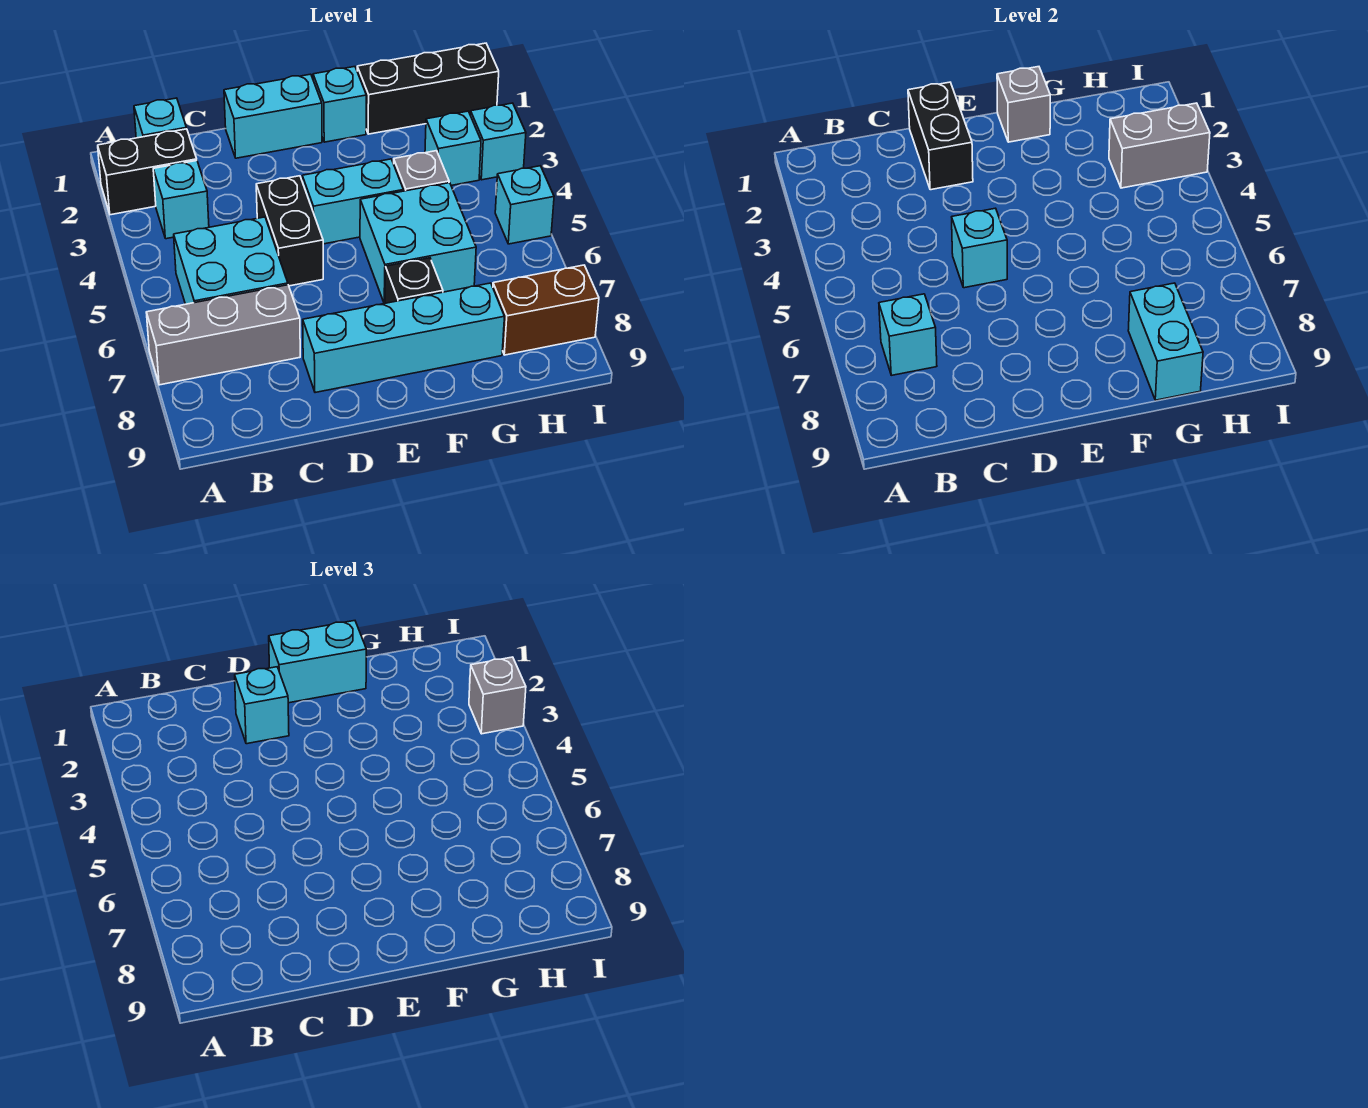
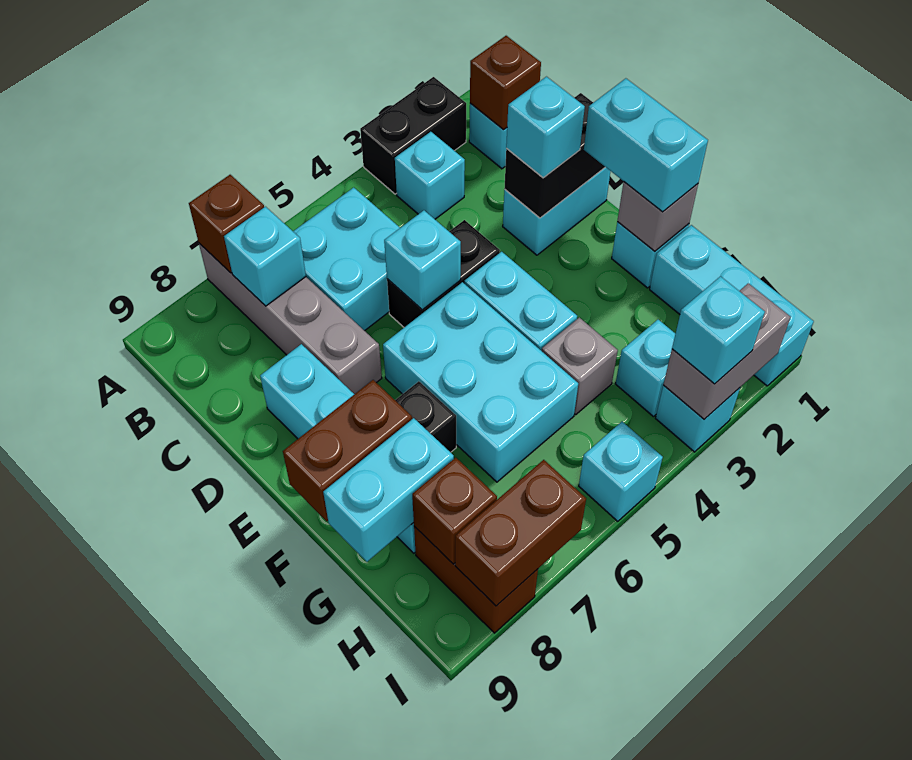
black brick A2:B2 level 1 -> black brick A2:A3 level 1
grey brick A7:C7 level 1 -> grey brick A7:D7 level 1
none -> brown brick A7 level 2
none -> brown brick B1 level 2
cyan brick D1:E1 level 1 -> cyan brick D1:D2 level 1
cyan brick F5:G6 level 1 -> cyan brick E5:G6 level 1
none -> brown brick F8:F9 level 2
black brick G1:I1 level 1 -> cyan brick G1:I1 level 1
grey brick H3:I3 level 2 -> grey brick I2:I3 level 2
none -> brown brick H8 level 2
grey brick I3 level 3 -> cyan brick I3 level 3
none -> brown brick I7:I8 level 2

